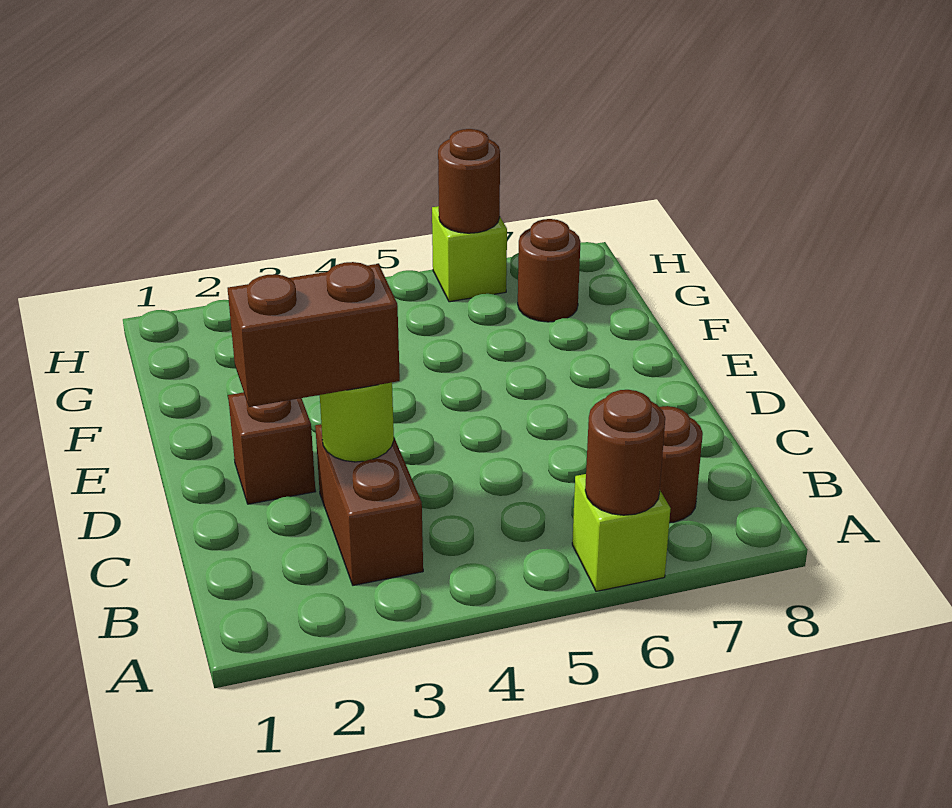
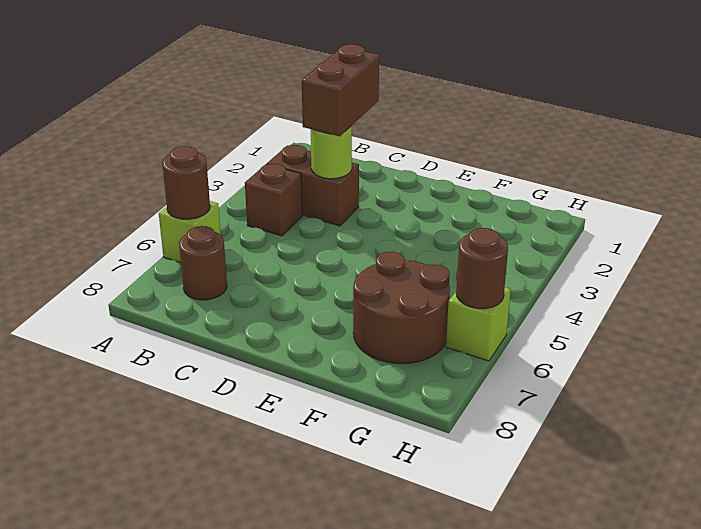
brown brick D2 level 1 -> brown brick B4 level 1
brown round brick G7 level 1 -> brown round brick F6:G7 level 1

